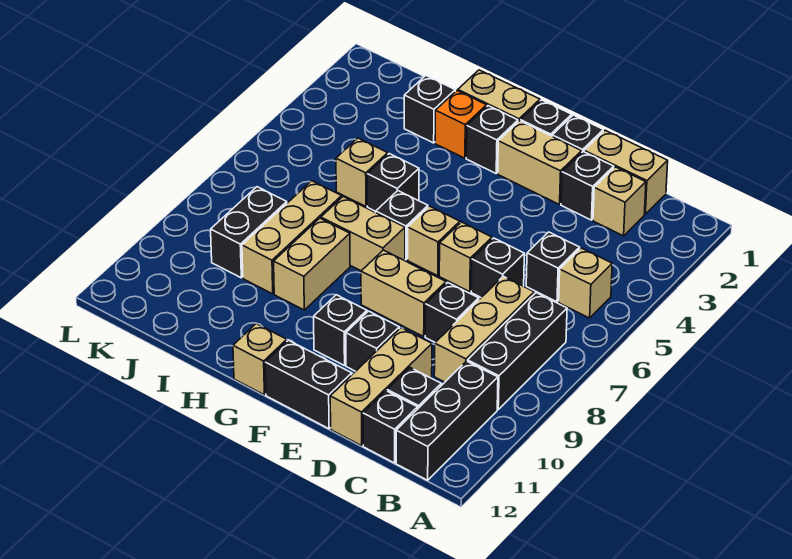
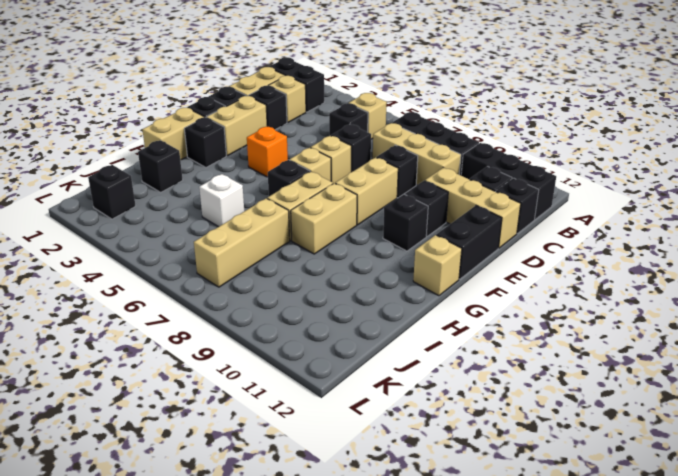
orange brick H2 level 1 -> orange brick F4 level 1
black brick H5 level 1 -> black brick K2 level 1
tan brick H8:H9 level 1 -> tan brick G8:H8 level 1
tan brick I5 level 1 -> white brick I5 level 1
tan brick I7:I9 level 1 -> tan brick I7:K7 level 1
black brick J8:J9 level 1 -> black brick B1:B2 level 1

